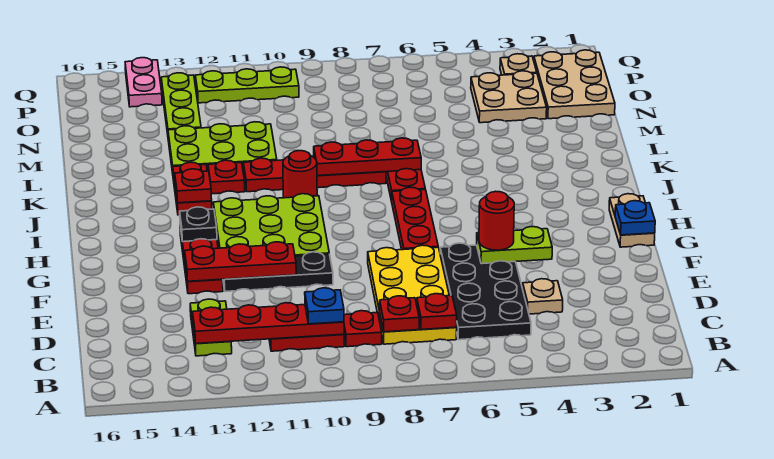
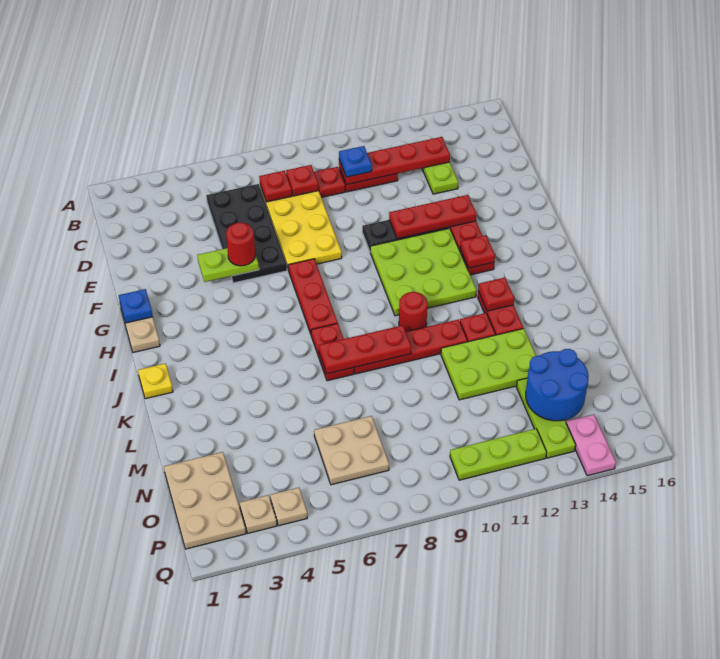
tan plate D4 level 1 -> tan plate P4 level 1
black plate H13 level 2 -> red plate H13 level 2
none -> yellow plate J1 level 1
tan plate N3:O4 level 1 -> tan plate N6:O7 level 1
none -> blue round brick N13:O14 level 2

